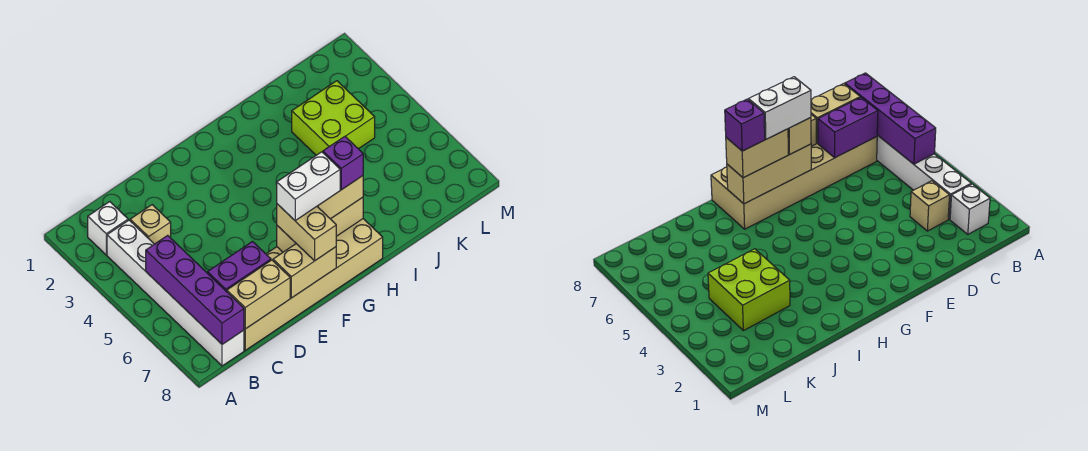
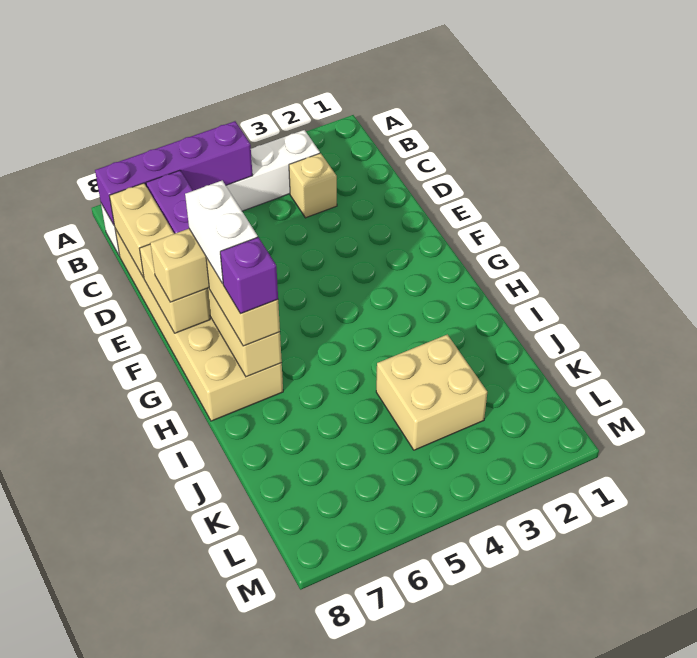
white brick B2 level 1 -> none
lime brick J3:K4 level 1 -> tan brick J3:K4 level 1

